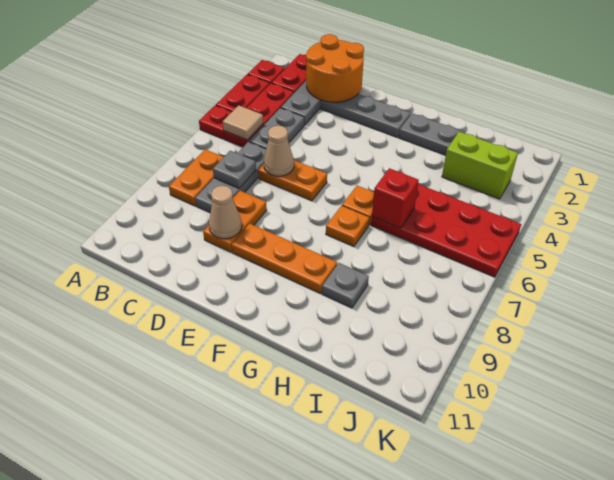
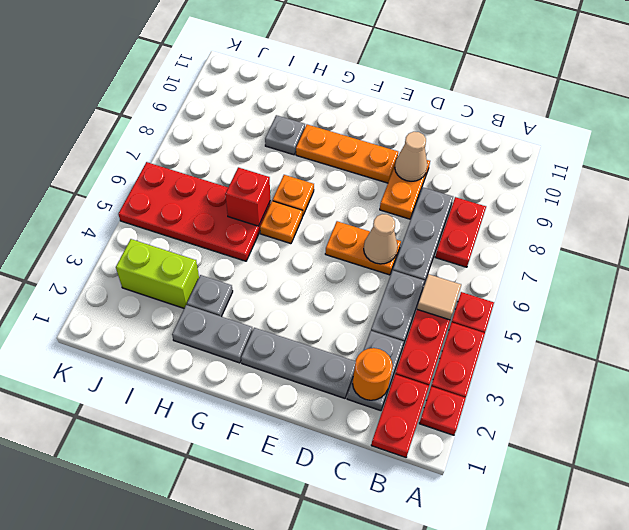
orange plate B7:B8 level 1 -> red plate B7:B8 level 1
orange round brick C1:D2 level 2 -> orange round brick C2 level 2
grey plate C7 level 2 -> grey plate H3 level 1

